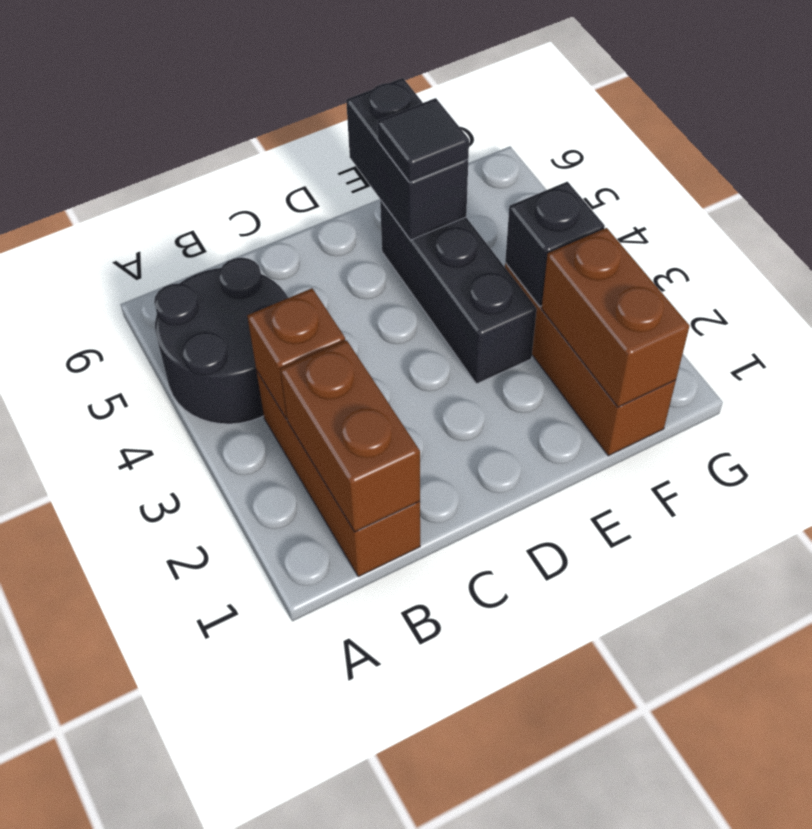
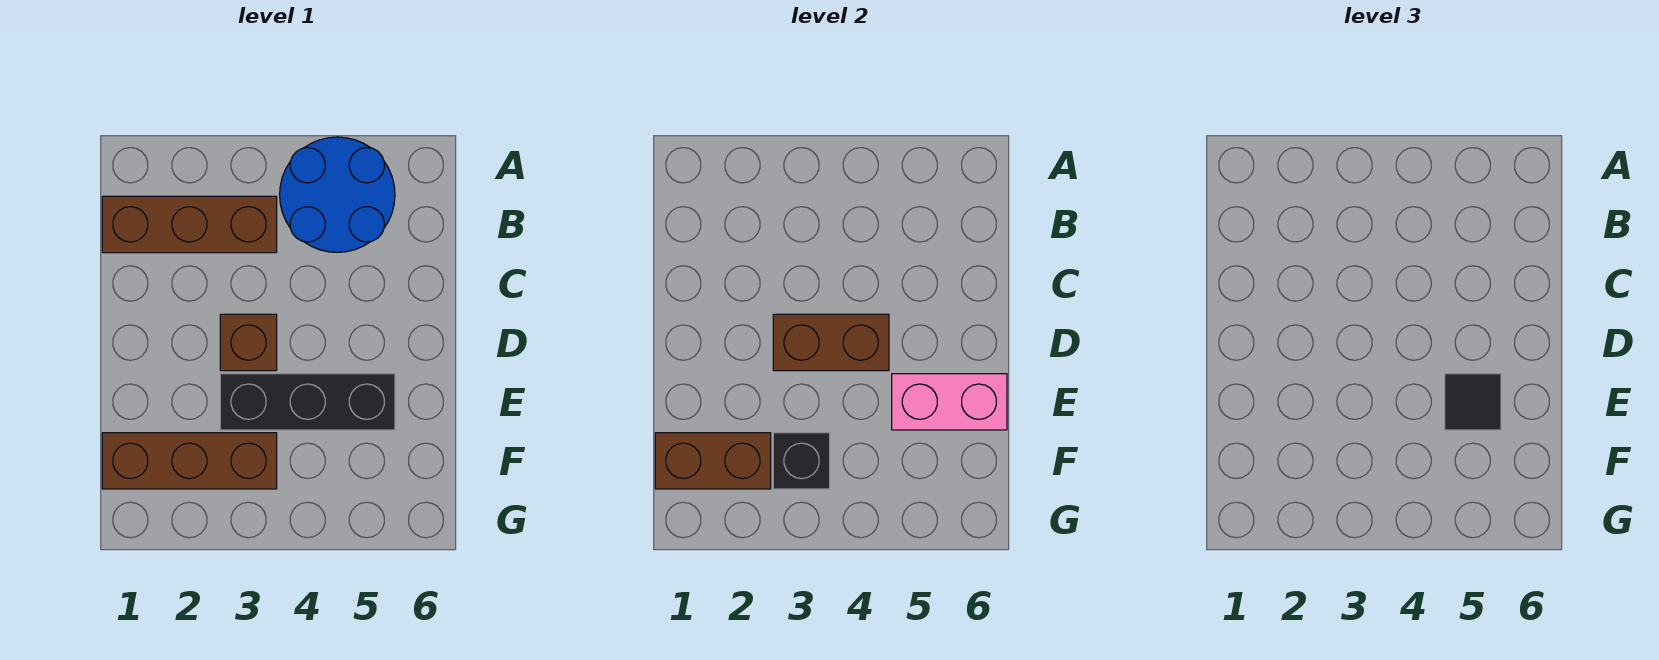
black round brick A4:B5 level 1 -> blue round brick A4:B5 level 1
brown brick B1:B2 level 2 -> brown brick D3:D4 level 2
brown brick B3 level 2 -> brown brick D3 level 1
black brick E5:E6 level 2 -> pink brick E5:E6 level 2

